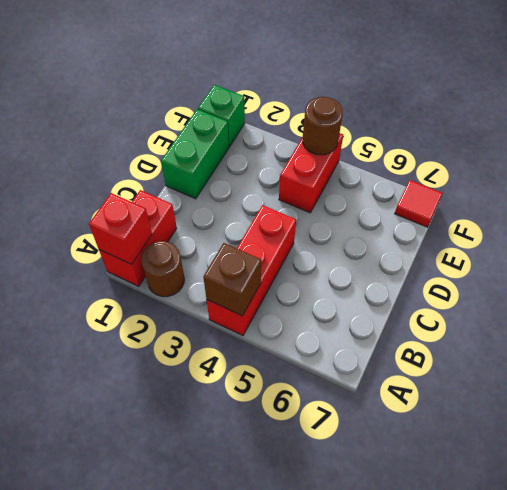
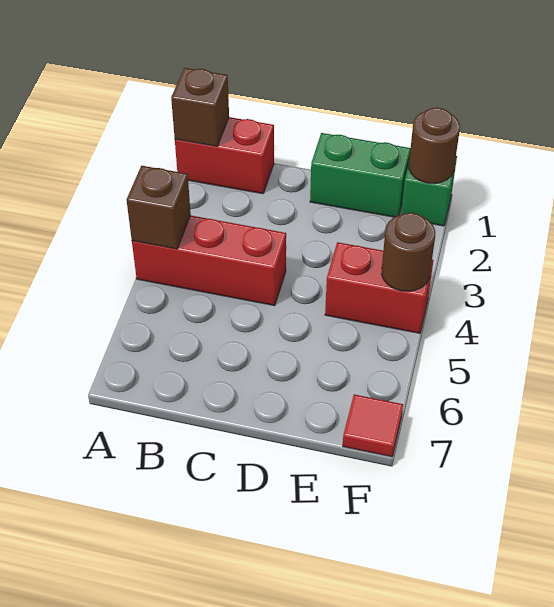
red brick A1 level 2 -> brown brick A1 level 2
brown round brick A2 level 1 -> brown round brick F1 level 2

